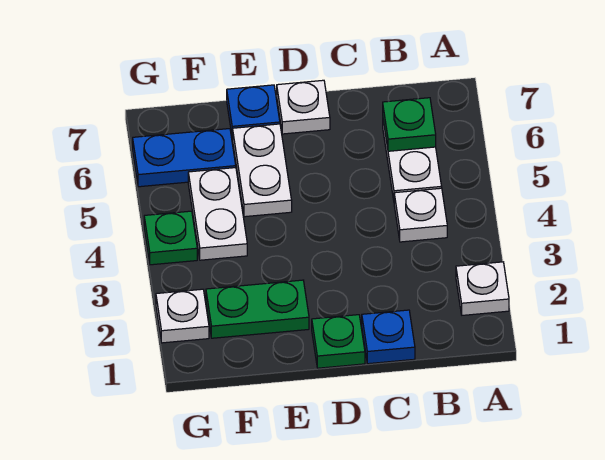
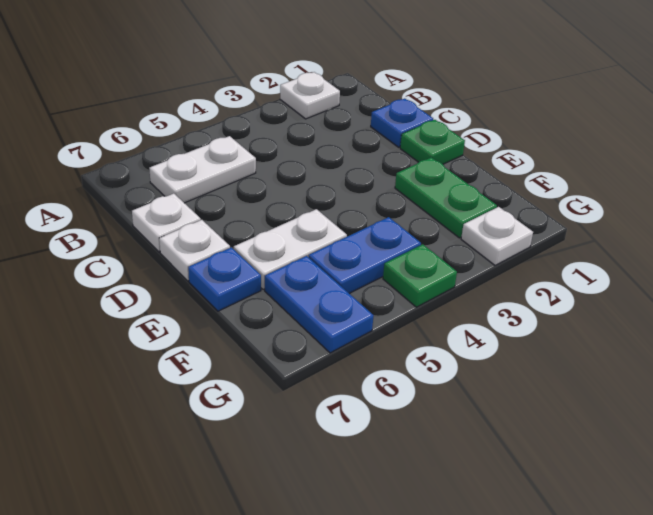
white plate B4 level 1 -> white plate C7 level 1
green plate B6 level 2 -> none
white plate F4:F5 level 1 -> blue plate F4:F5 level 1

